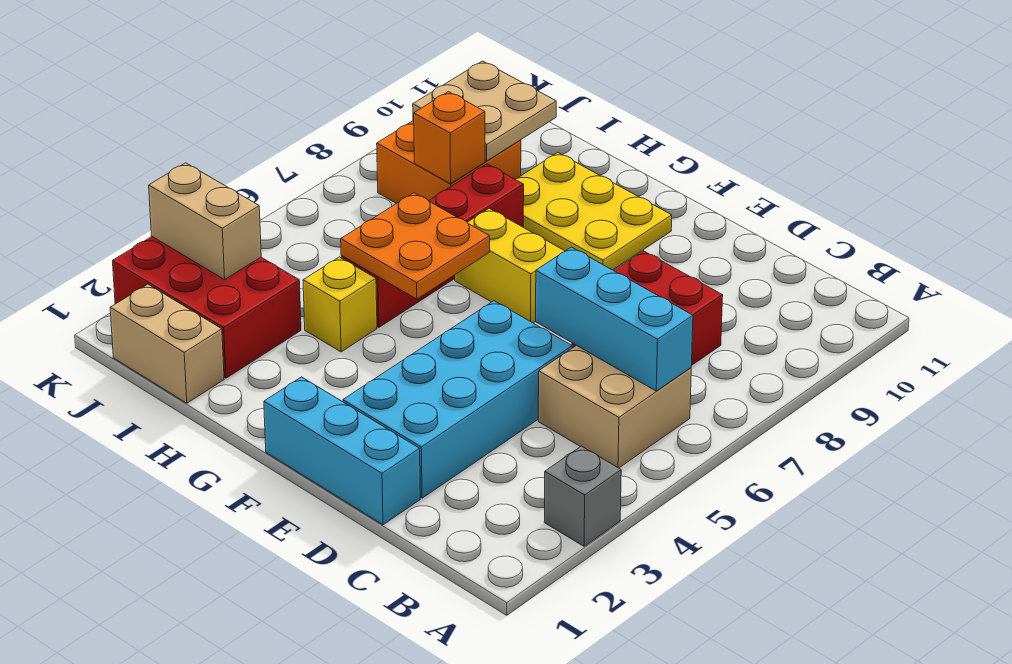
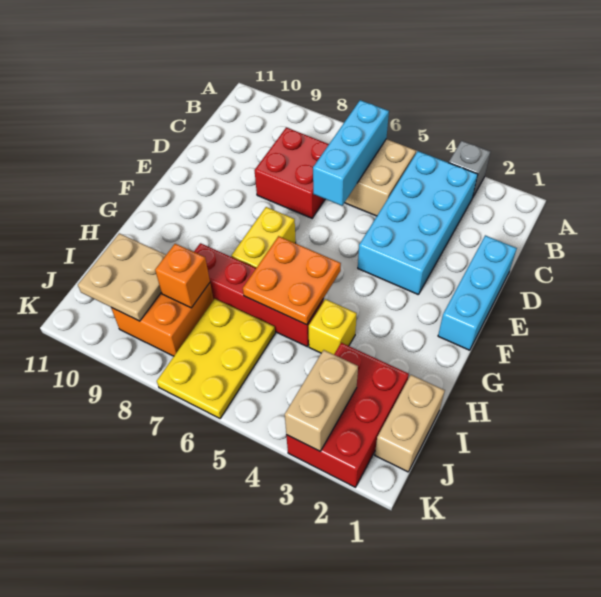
cyan brick D2:E5 level 1 -> cyan brick B3:E4 level 1
yellow plate F9:H10 level 1 -> yellow plate I6:K7 level 1

